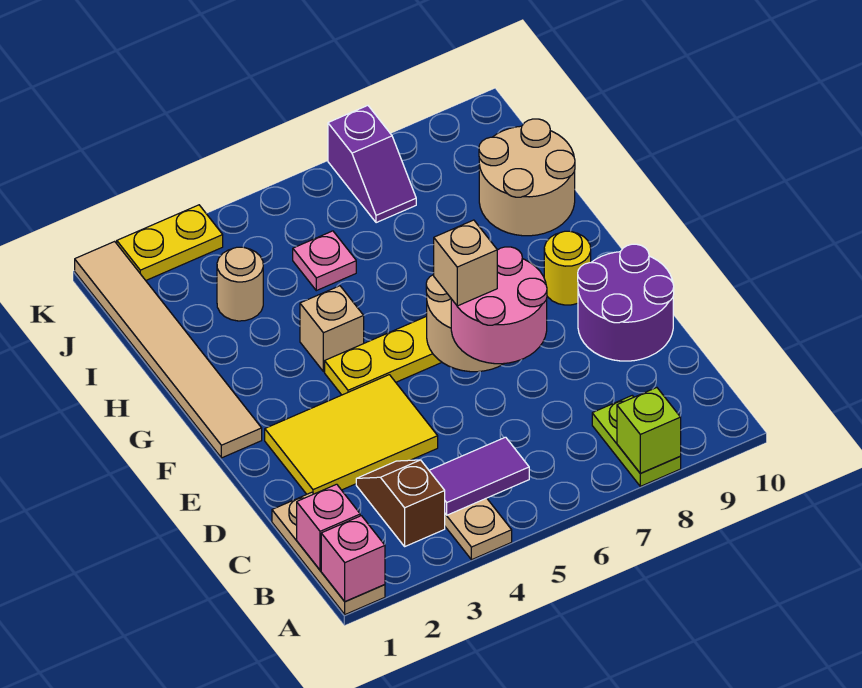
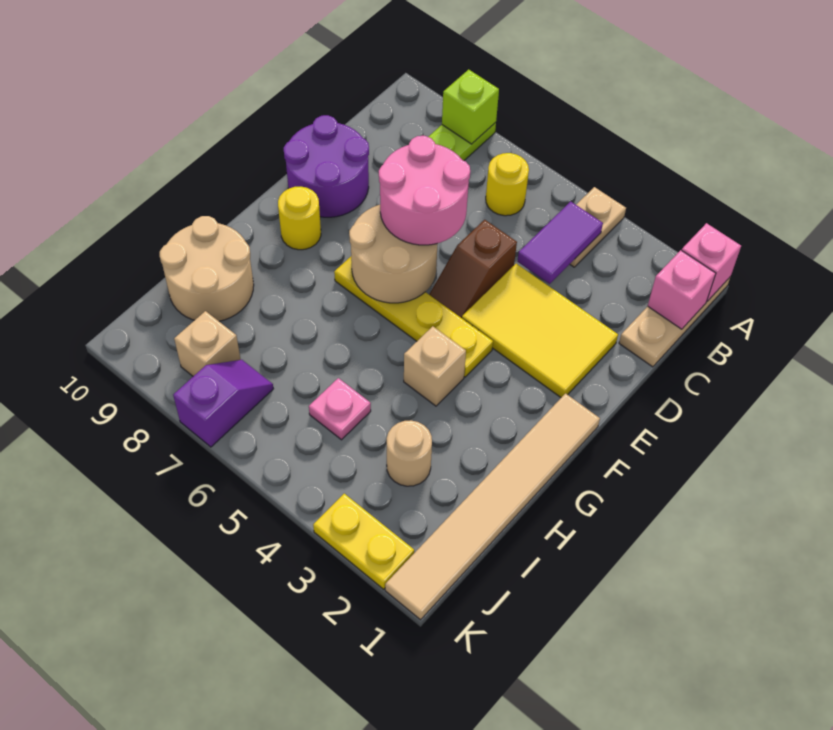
brown slope B3:C3 level 1 top B -> brown slope D5:E5 level 1 top D
purple tile B4:B5 level 2 -> purple tile B4:C4 level 2
none -> yellow round brick B6 level 1
tan brick E6 level 4 -> tan brick J8 level 1

